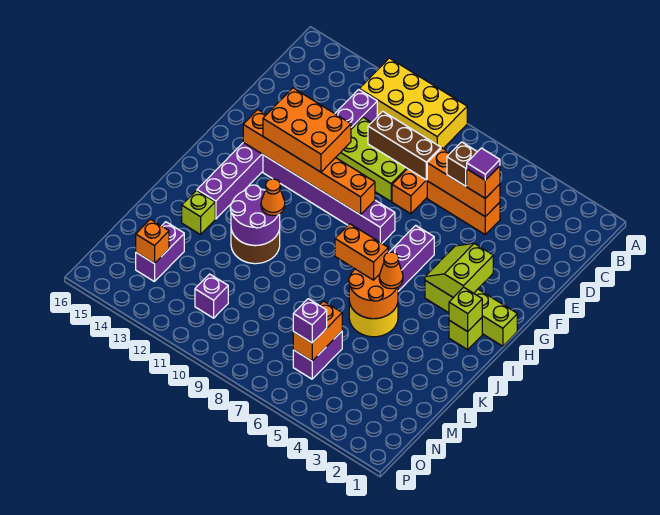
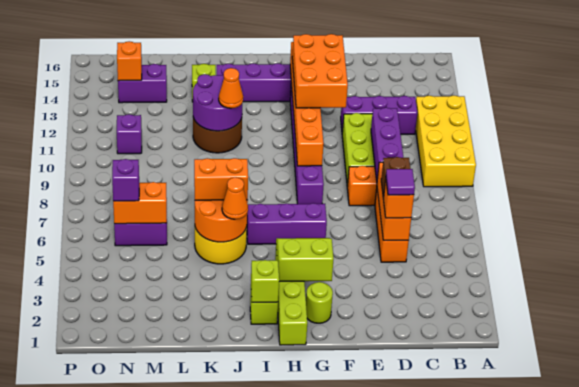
brown brick D8:D10 level 2 -> purple brick D8:D10 level 2
none -> lime round brick G2 level 1
orange brick J6:J7 level 3 -> orange brick J6:K6 level 3

